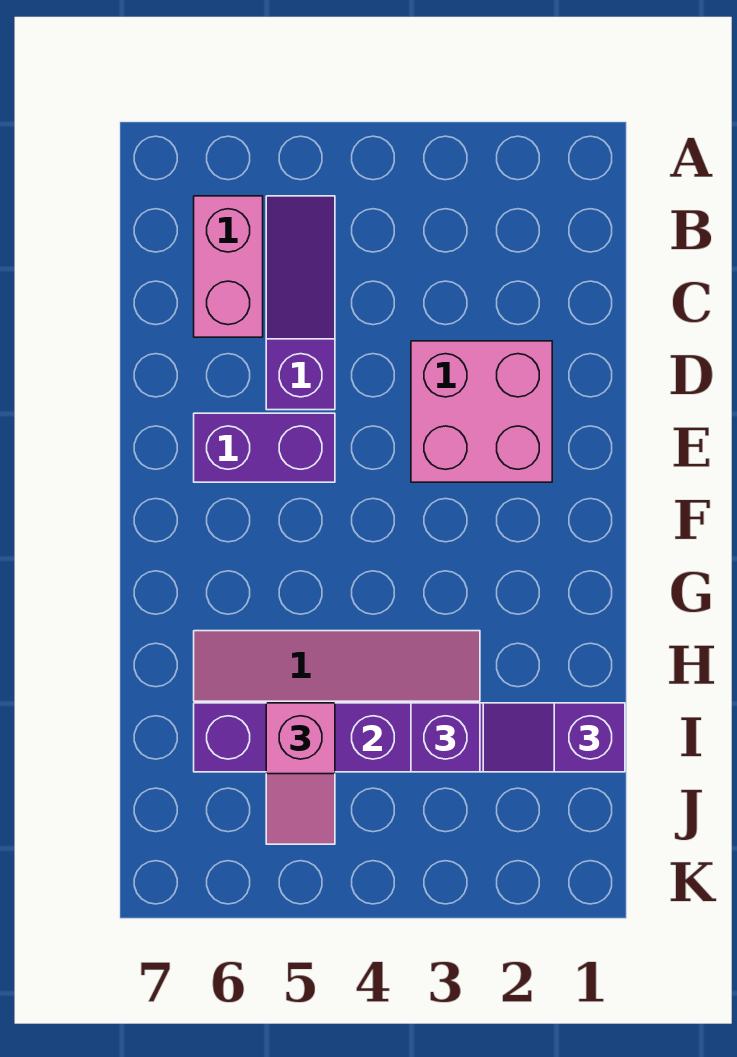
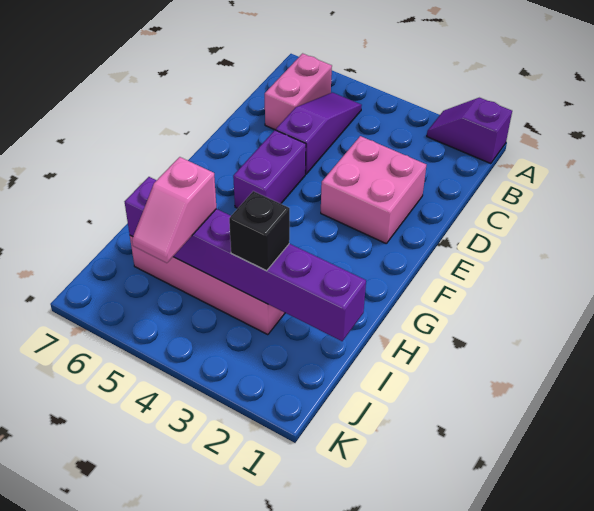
purple brick E5:E6 level 1 -> purple brick E5:F5 level 1
purple slope I1:I2 level 3 top 1 -> purple slope A1:A2 level 1 top 1
purple brick I3 level 3 -> black brick I3 level 3

